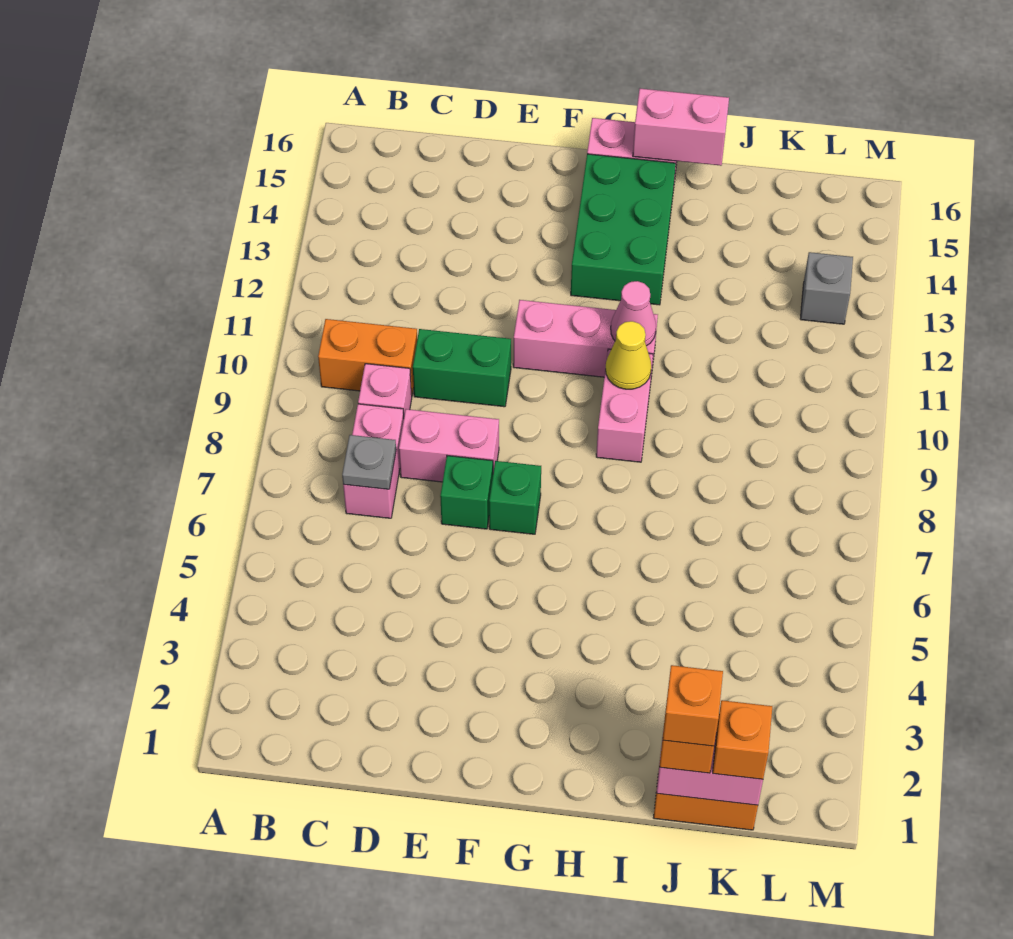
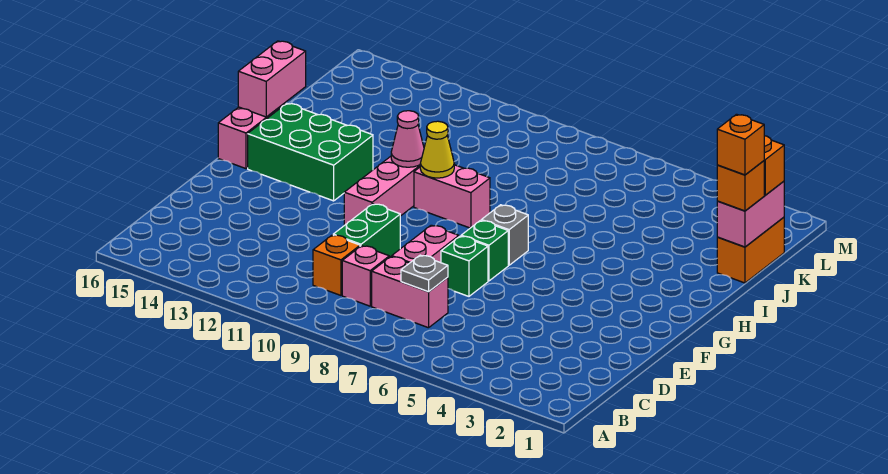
orange brick B10:C10 level 1 -> orange brick C10 level 1
grey brick L13 level 1 -> grey brick G7 level 1

